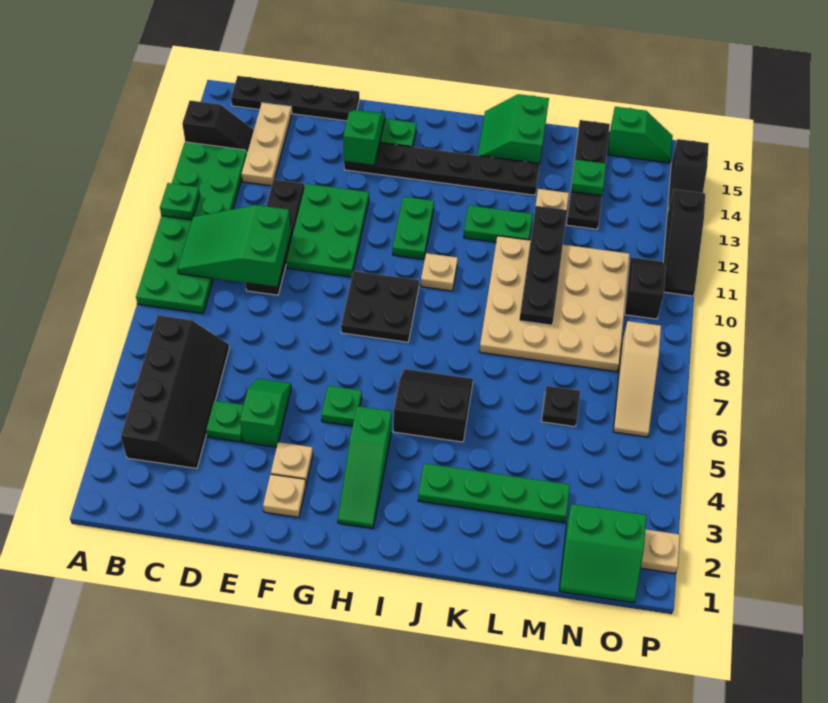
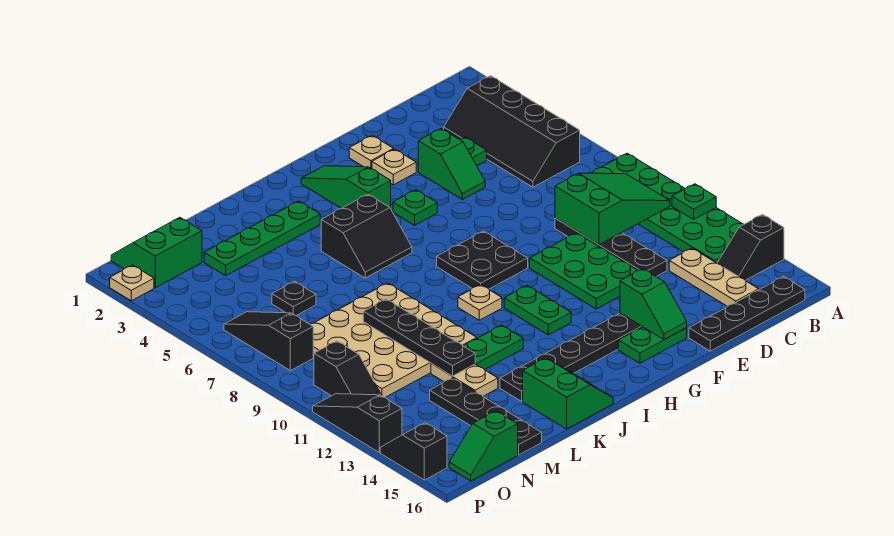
green plate M14 level 2 -> none
tan slope O6:O8 level 1 top 8 -> black slope O6:O8 level 1 top 8

